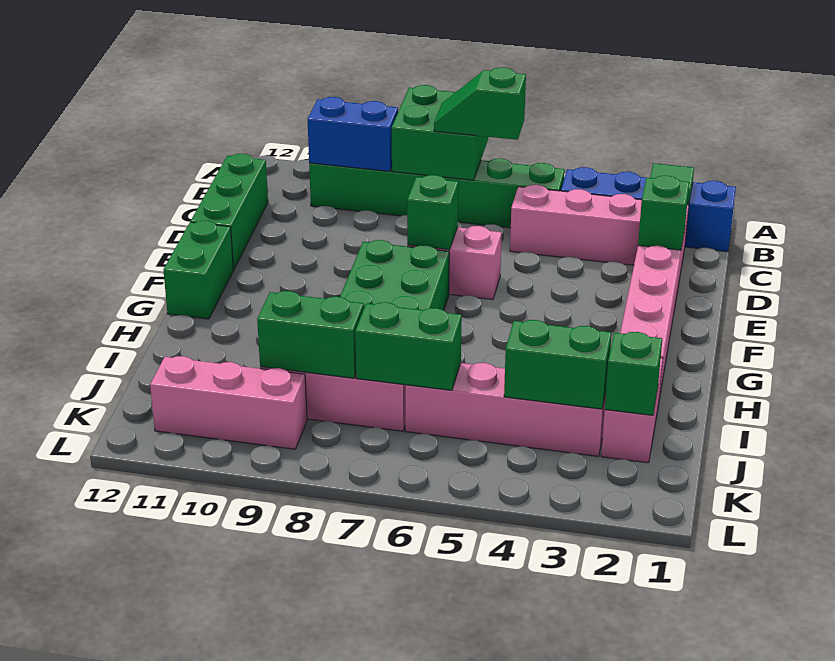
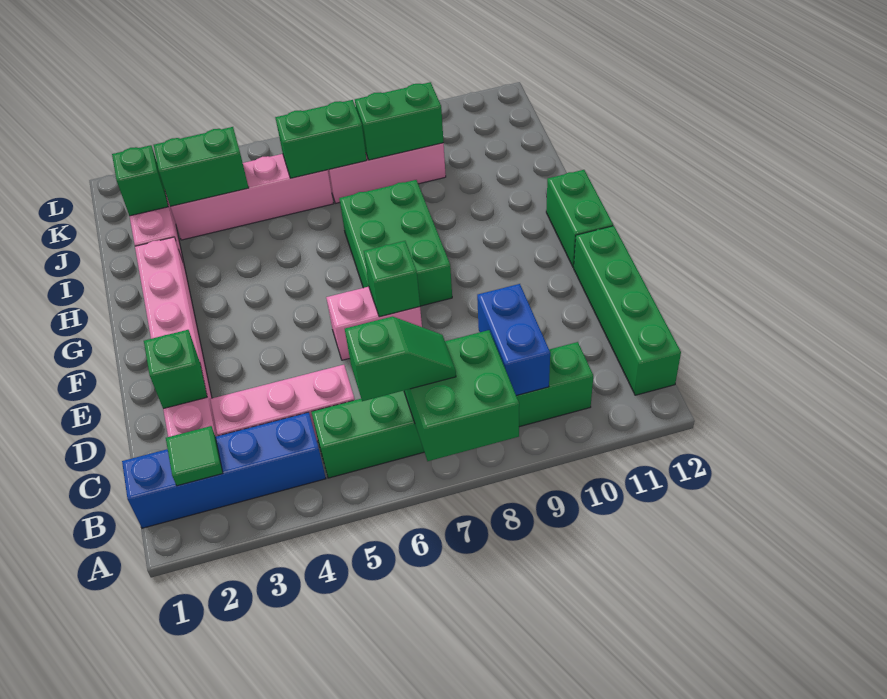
blue brick B9:B10 level 2 -> blue brick B9:C9 level 2
green brick C12:E12 level 1 -> green brick B12:E12 level 1
pink brick K9:K11 level 1 -> none

